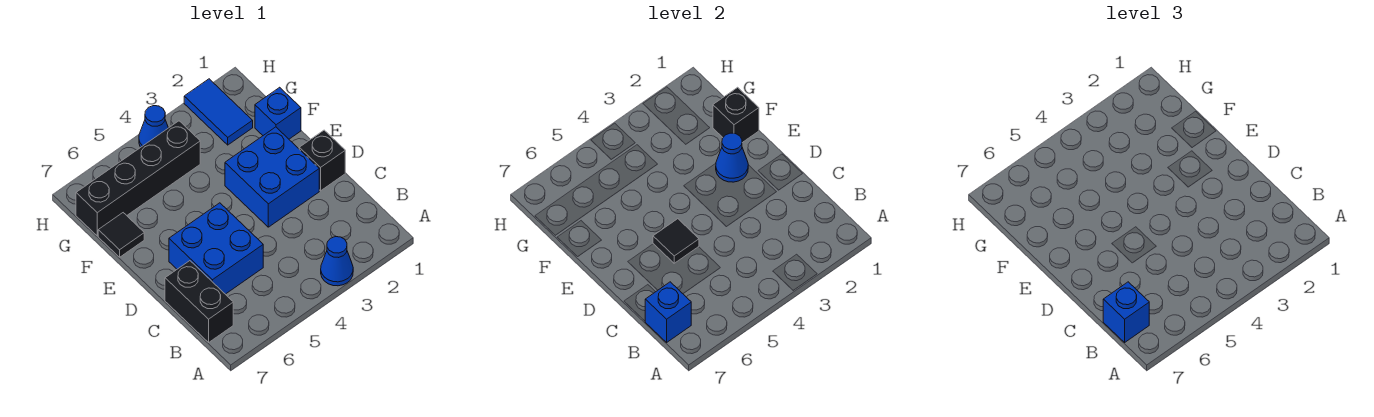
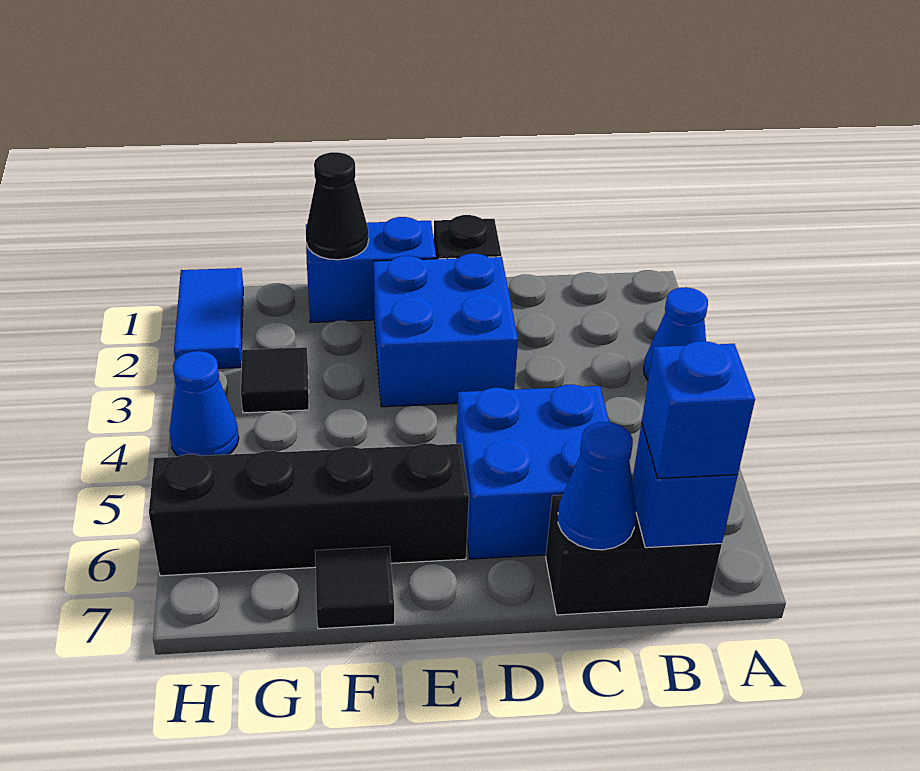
black tile D5 level 2 -> black tile G3 level 1
blue cone E2 level 2 -> blue cone C7 level 2
blue brick F1 level 1 -> blue brick E1:F1 level 1
black brick F1 level 2 -> black cone F1 level 2
blue tile G2:H2 level 1 -> blue tile H1:H2 level 1
black brick G4:G7 level 1 -> black brick E6:H6 level 1

